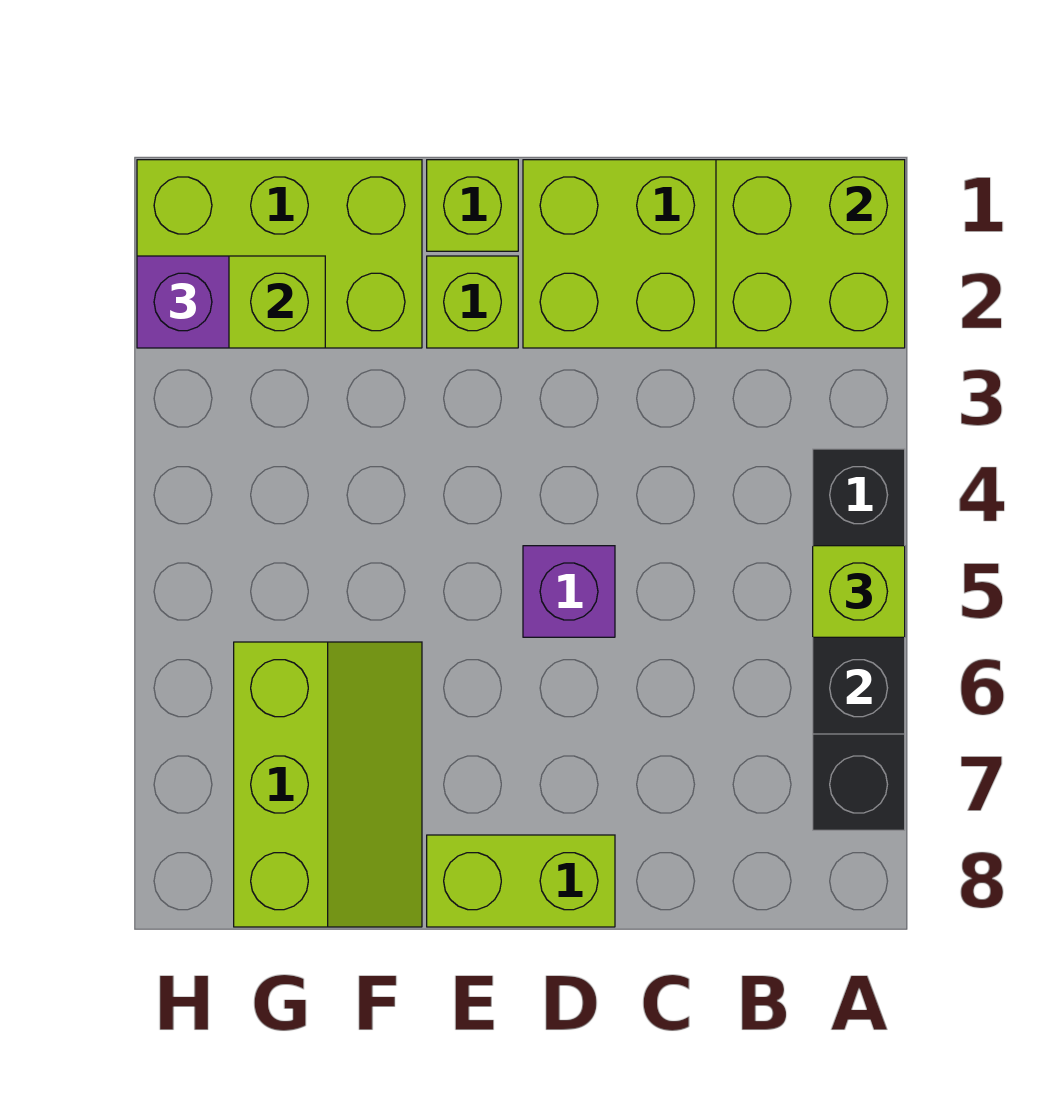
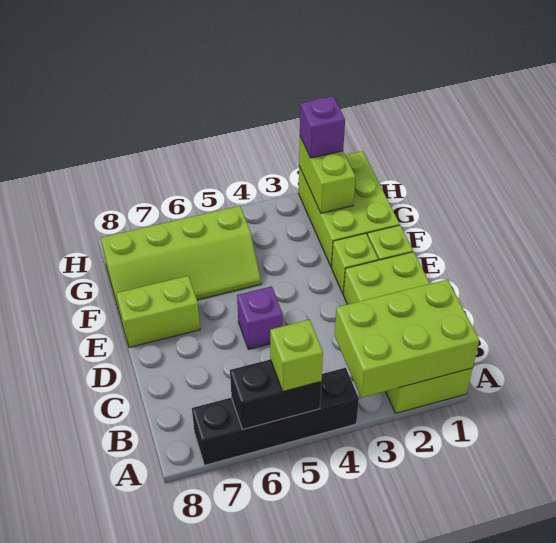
lime brick A1:B2 level 2 -> lime brick A1:B3 level 2
lime brick D8:E8 level 1 -> lime brick E7:E8 level 1
lime slope F6:G8 level 1 top G -> lime slope F5:G8 level 1 top G

